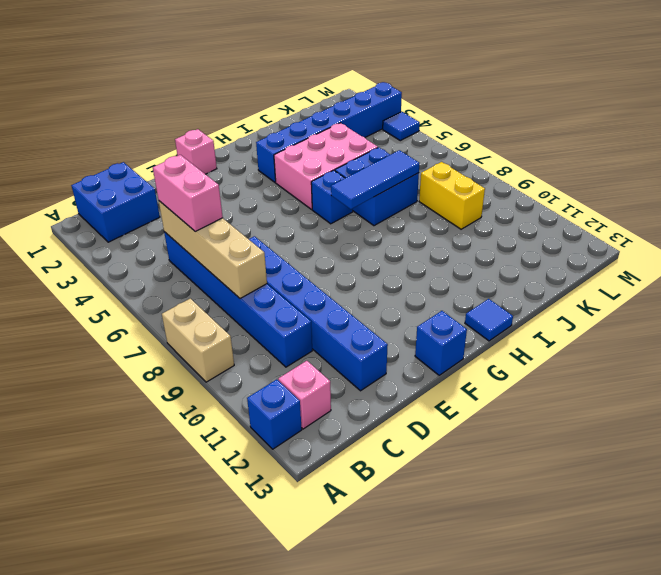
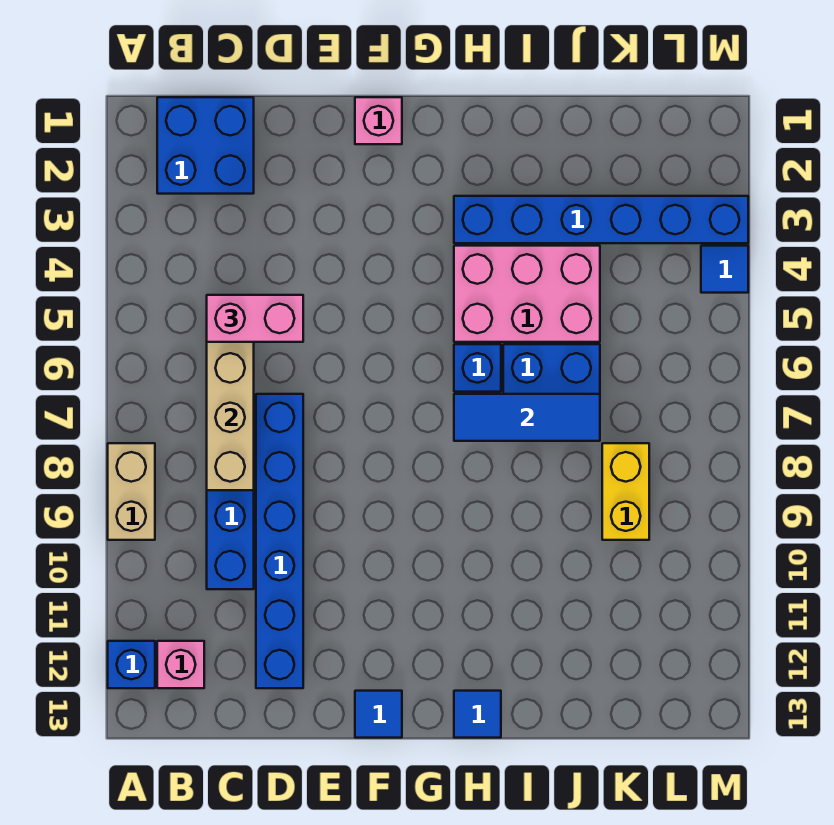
pink brick C5:C6 level 3 -> pink brick C5:D5 level 3
blue brick F13 level 1 -> blue tile F13 level 1

